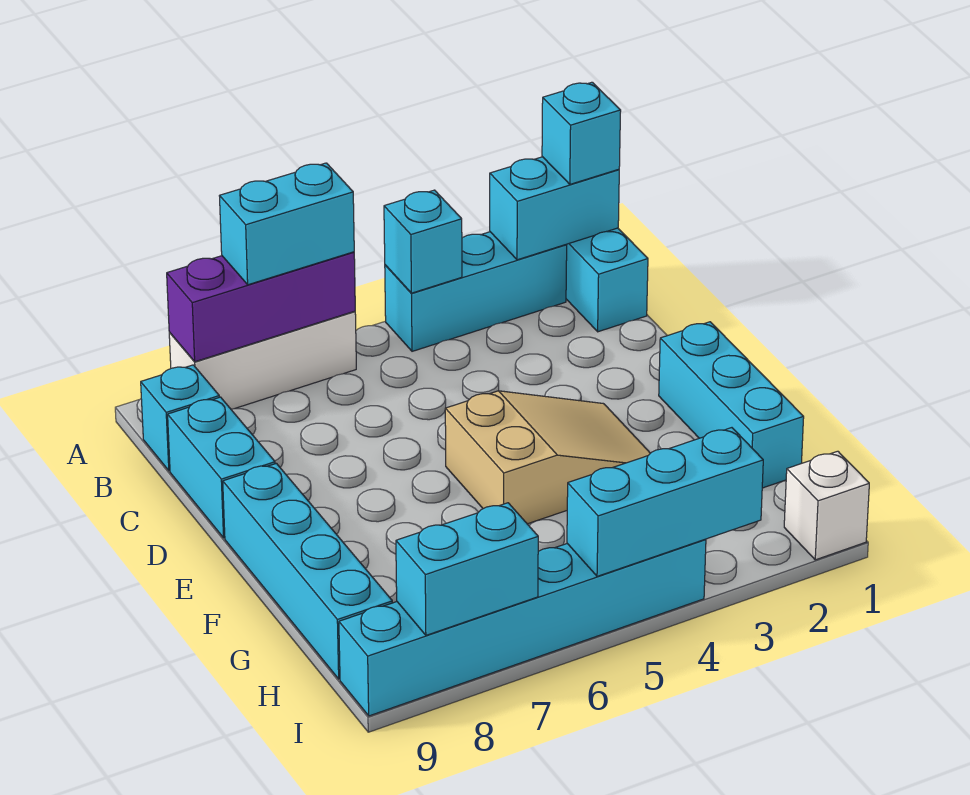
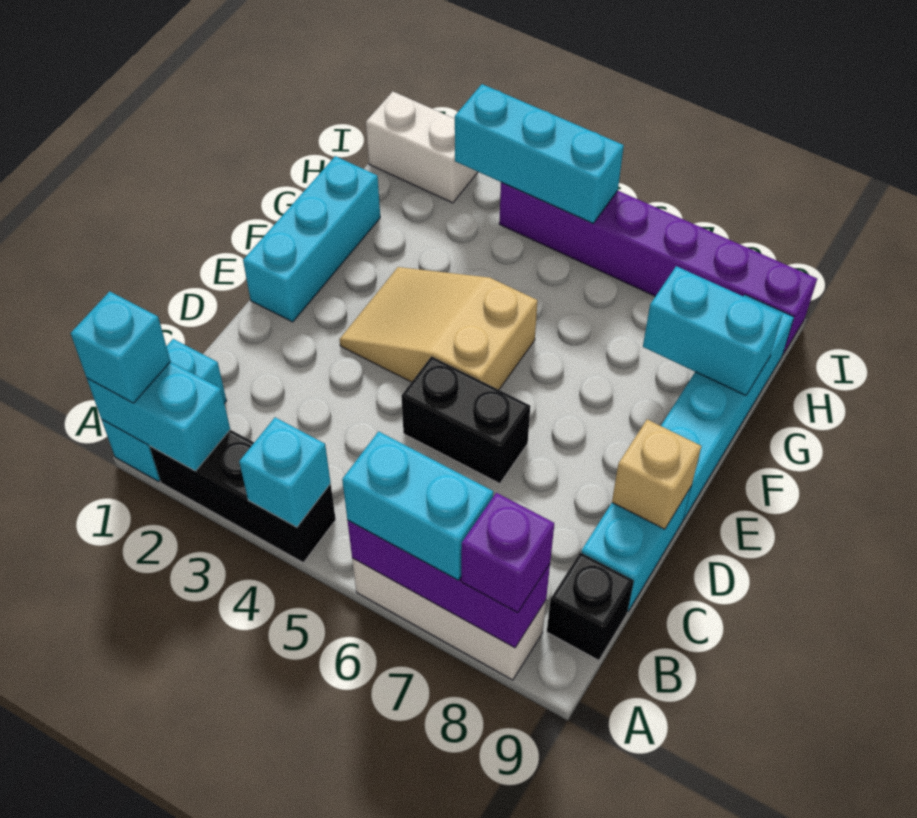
cyan brick A2:A4 level 1 -> black brick A2:A4 level 1
none -> purple brick A8 level 3
cyan brick B9 level 1 -> black brick B9 level 1
none -> black brick D5:D6 level 1
none -> tan brick D9 level 2
white brick I1 level 1 -> white brick I1:I2 level 1
cyan brick I4:I9 level 1 -> purple brick I4:I9 level 1
cyan brick I7:I8 level 2 -> cyan brick G8:G9 level 2

